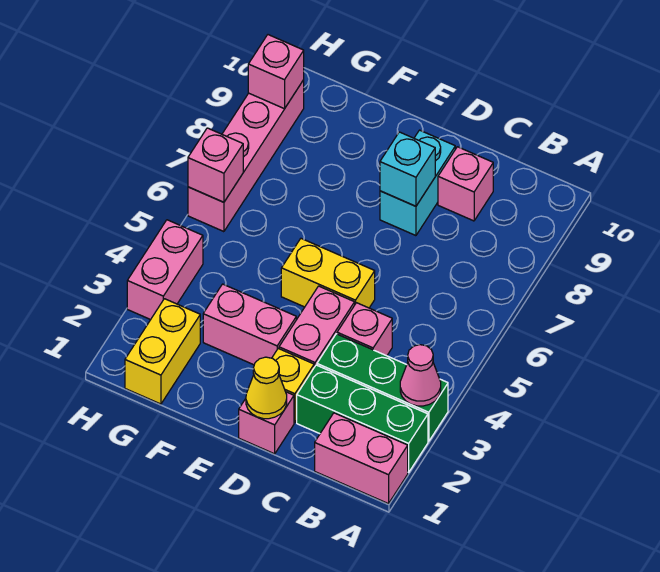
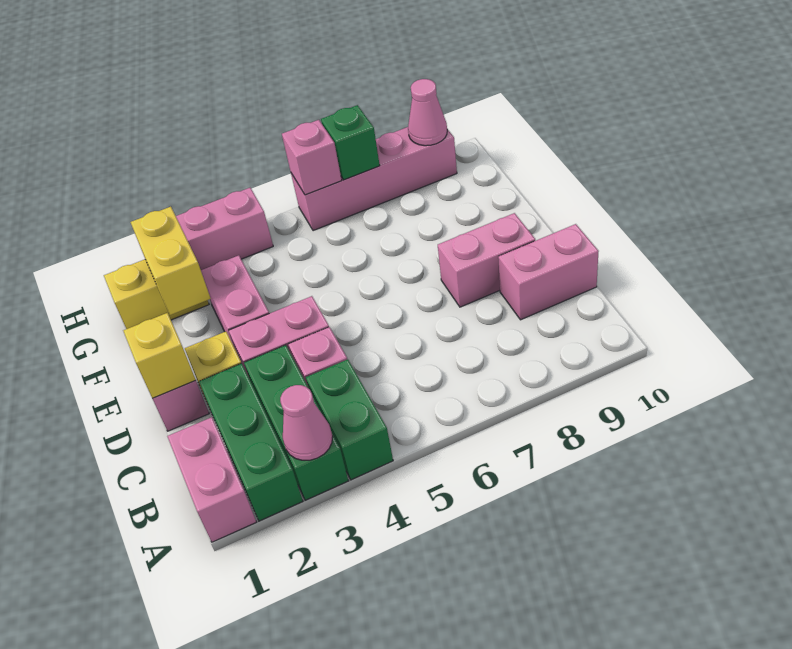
none -> green brick A4:B4 level 1
pink brick C9 level 1 -> pink brick C9:C10 level 1
yellow cone D1 level 2 -> yellow brick D1 level 2
yellow brick D5:E5 level 1 -> yellow brick F2:G2 level 2
cyan brick D8:D9 level 1 -> pink brick D8:D9 level 1
cyan brick D8 level 2 -> none
none -> green brick H7 level 2
pink brick H9 level 2 -> pink cone H9 level 2

